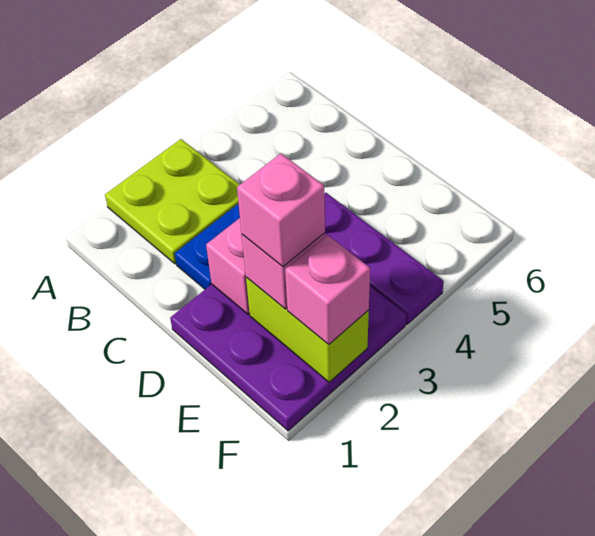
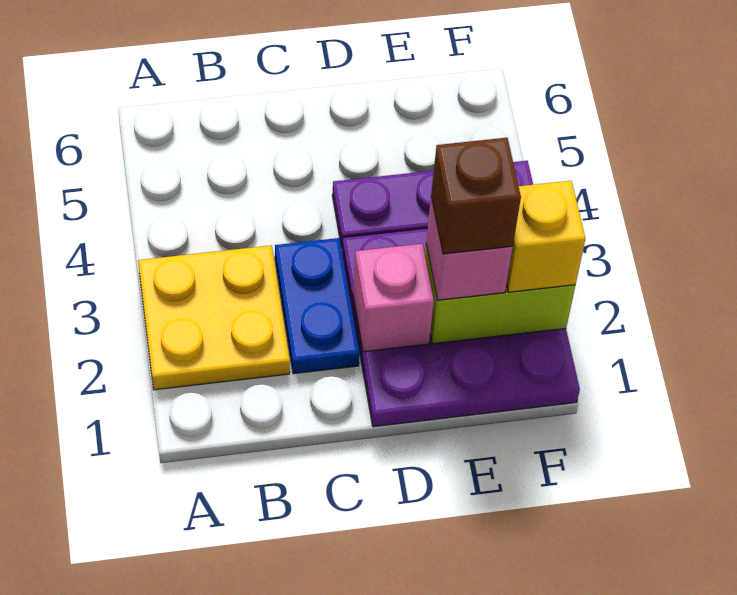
lime plate A2:B3 level 1 -> yellow plate A2:B3 level 1
pink brick E2 level 4 -> brown brick E2 level 4
pink brick F2 level 3 -> yellow brick F2 level 3

